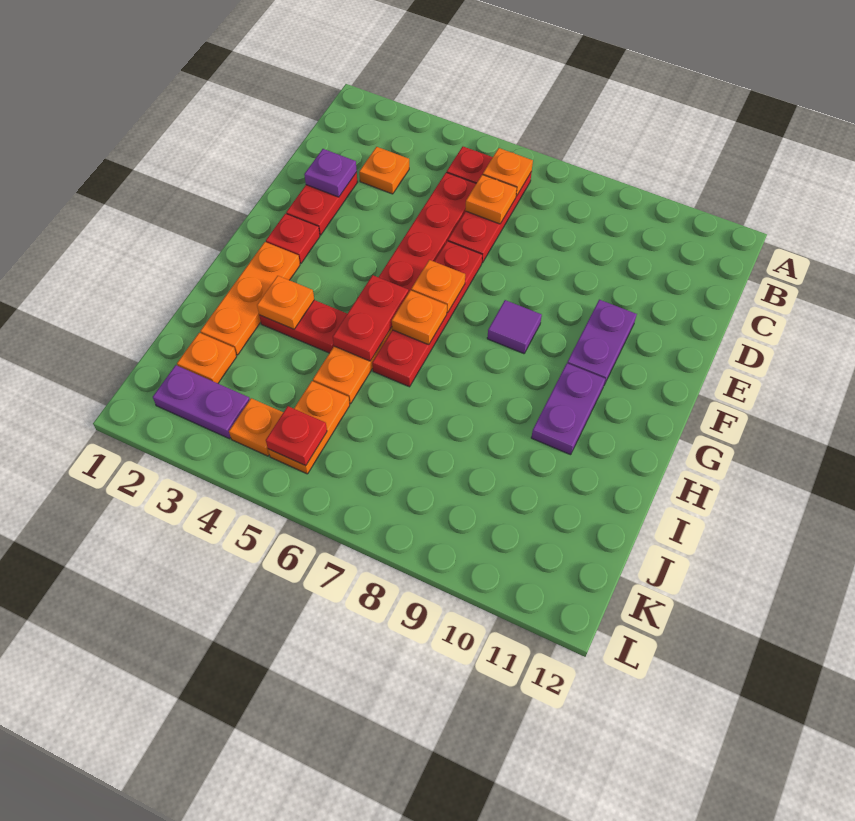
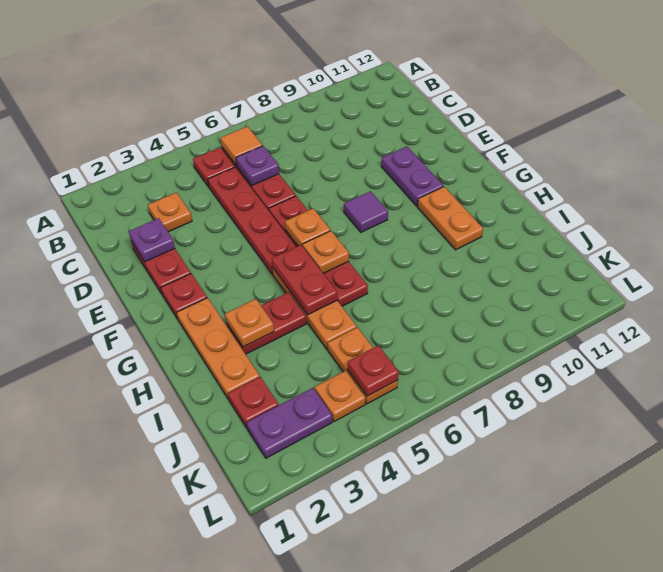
orange plate B6 level 2 -> orange tile B6 level 2
orange plate C6 level 2 -> purple plate C6 level 2
purple plate G10:H10 level 1 -> orange plate G10:H10 level 1
orange plate J2 level 1 -> red plate J2 level 1

